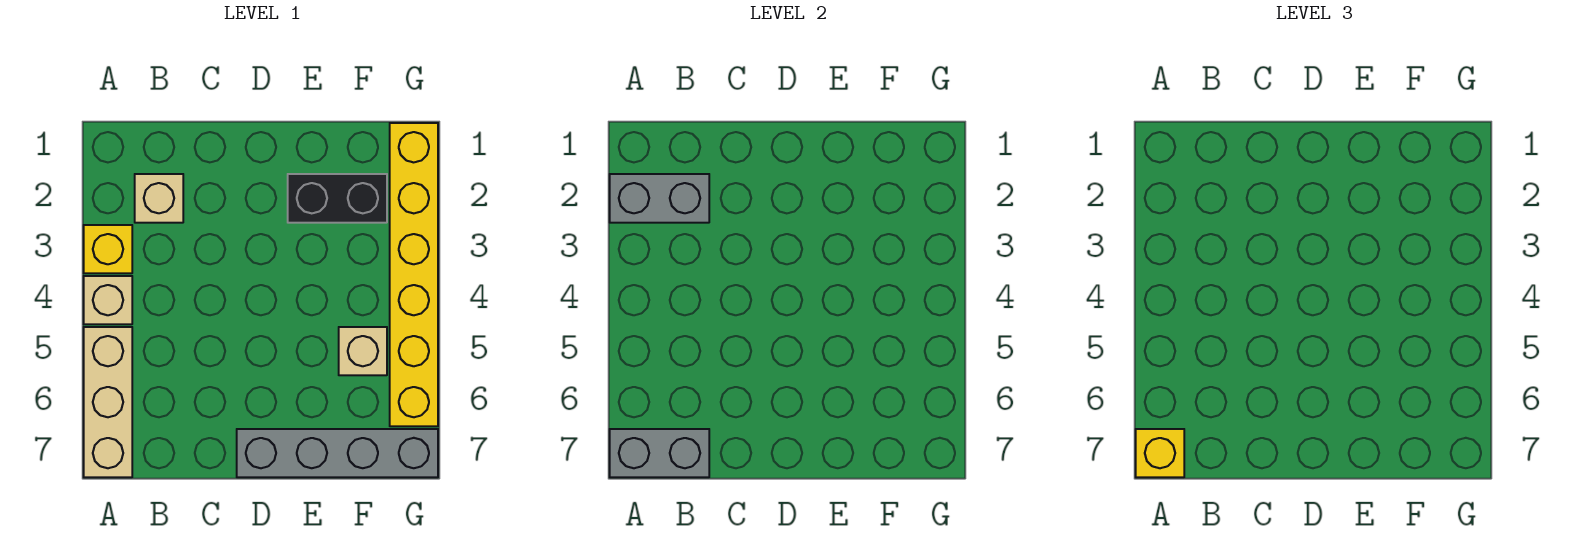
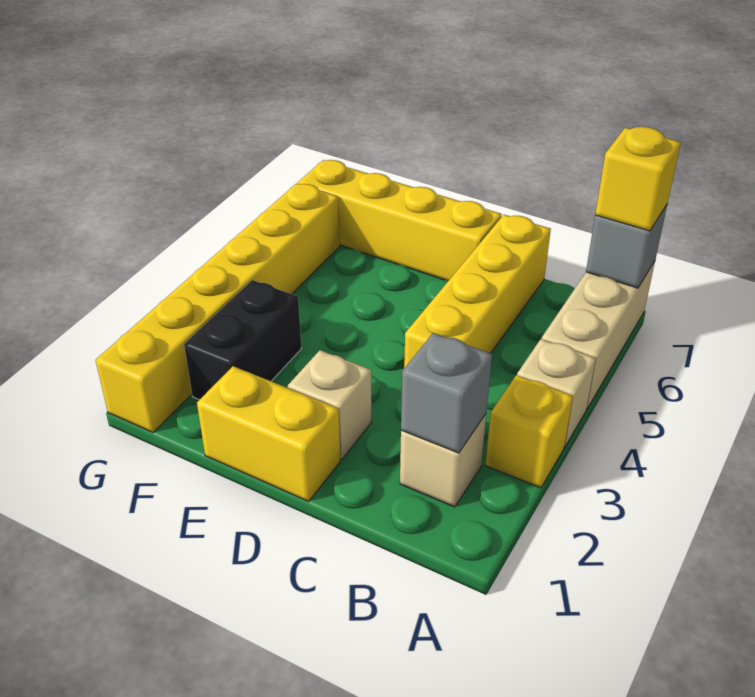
grey brick A2:B2 level 2 -> grey brick B2 level 2
grey brick A7:B7 level 2 -> grey brick A7 level 2
none -> yellow brick C4:C7 level 1
none -> yellow brick D1:E1 level 1
grey brick D7:G7 level 1 -> yellow brick D7:G7 level 1
black brick E2:F2 level 1 -> black brick F2:F3 level 1
tan brick F5 level 1 -> tan brick D2 level 1

